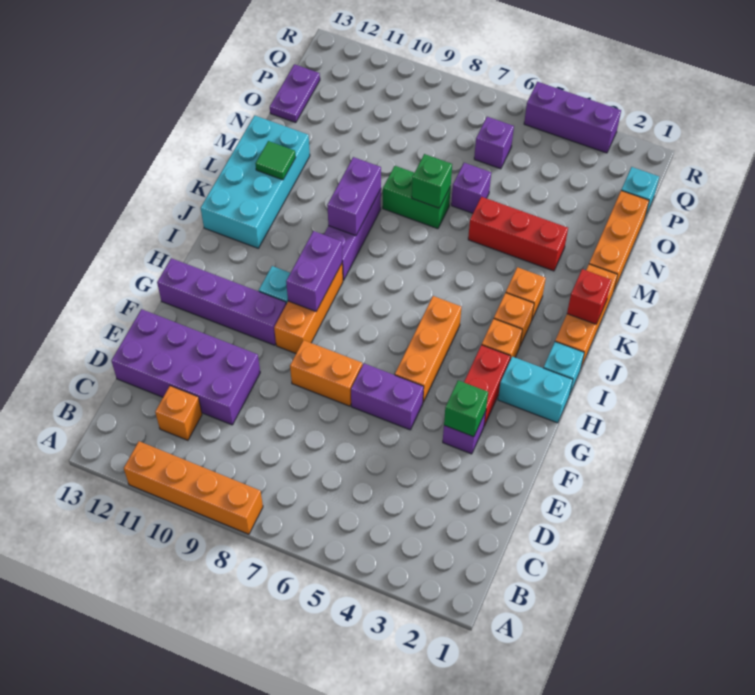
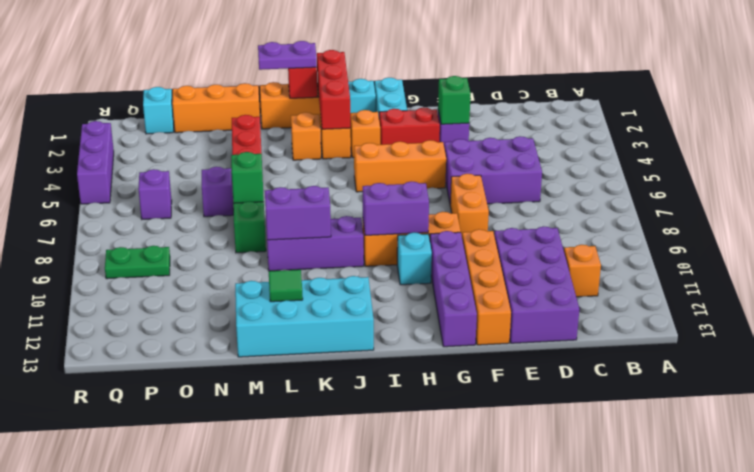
orange brick A8:A11 level 1 -> orange brick F10:F13 level 1
purple brick F5:F6 level 1 -> purple brick D5:F6 level 1
none -> red brick J1:J3 level 2
purple plate O13:P13 level 1 -> purple plate K1:L1 level 3
none -> green plate P9:Q9 level 1

